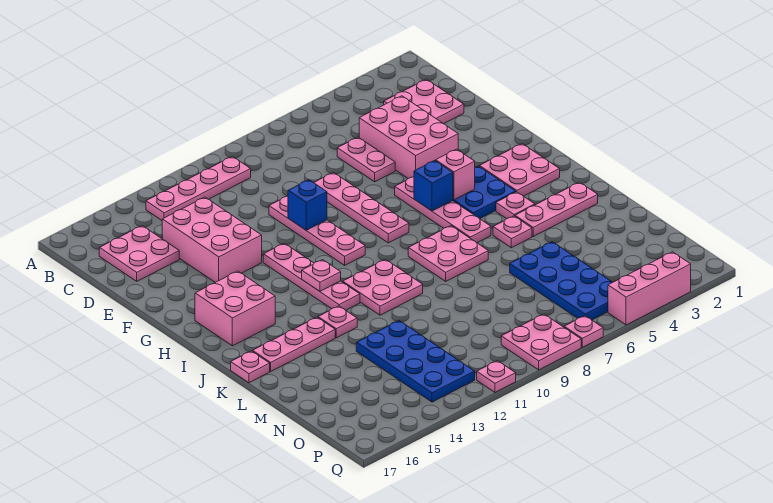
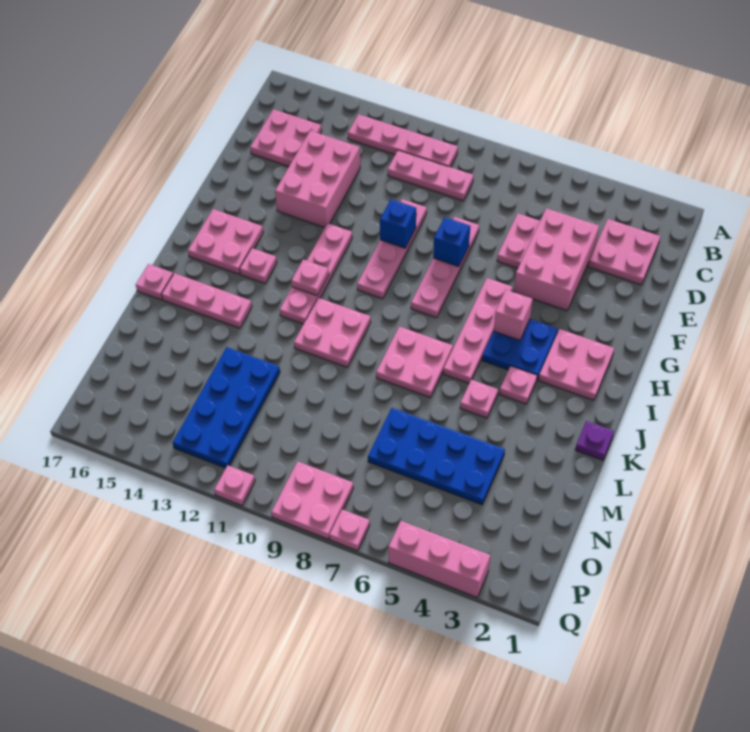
blue brick H6 level 2 -> blue brick F8 level 2
pink brick H15:I16 level 1 -> pink plate H15:I16 level 1
none -> purple plate K1 level 1
pink plate K2:K4 level 1 -> pink plate C9:C11 level 1
pink plate K13 level 1 -> pink plate I14 level 1
blue plate M5:P6 level 1 -> blue plate M4:N7 level 1

